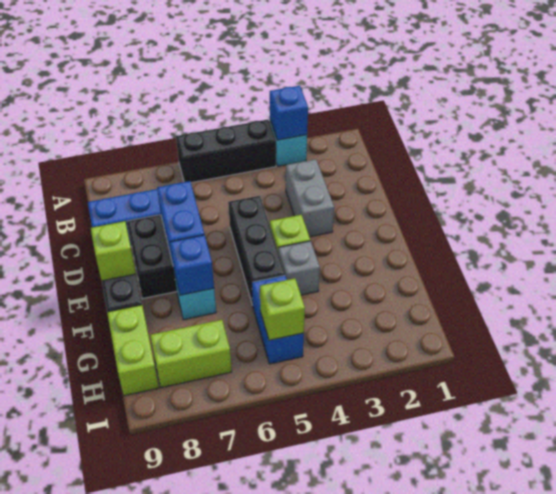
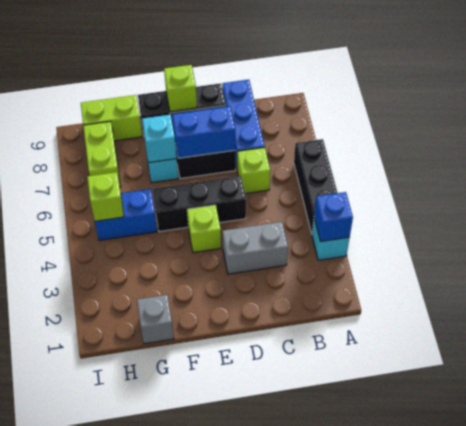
none -> lime brick C6 level 1
grey brick F4 level 1 -> grey brick G1 level 1
blue brick F7 level 2 -> cyan brick F7 level 2

